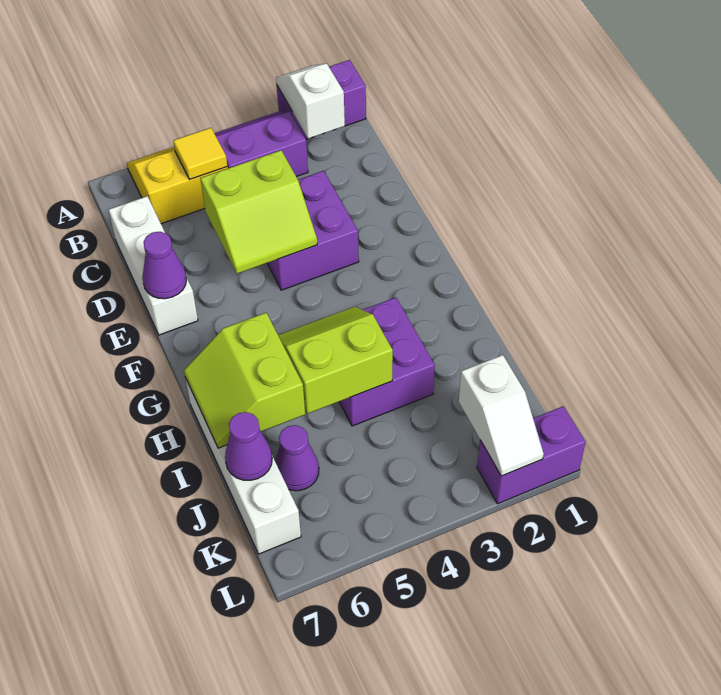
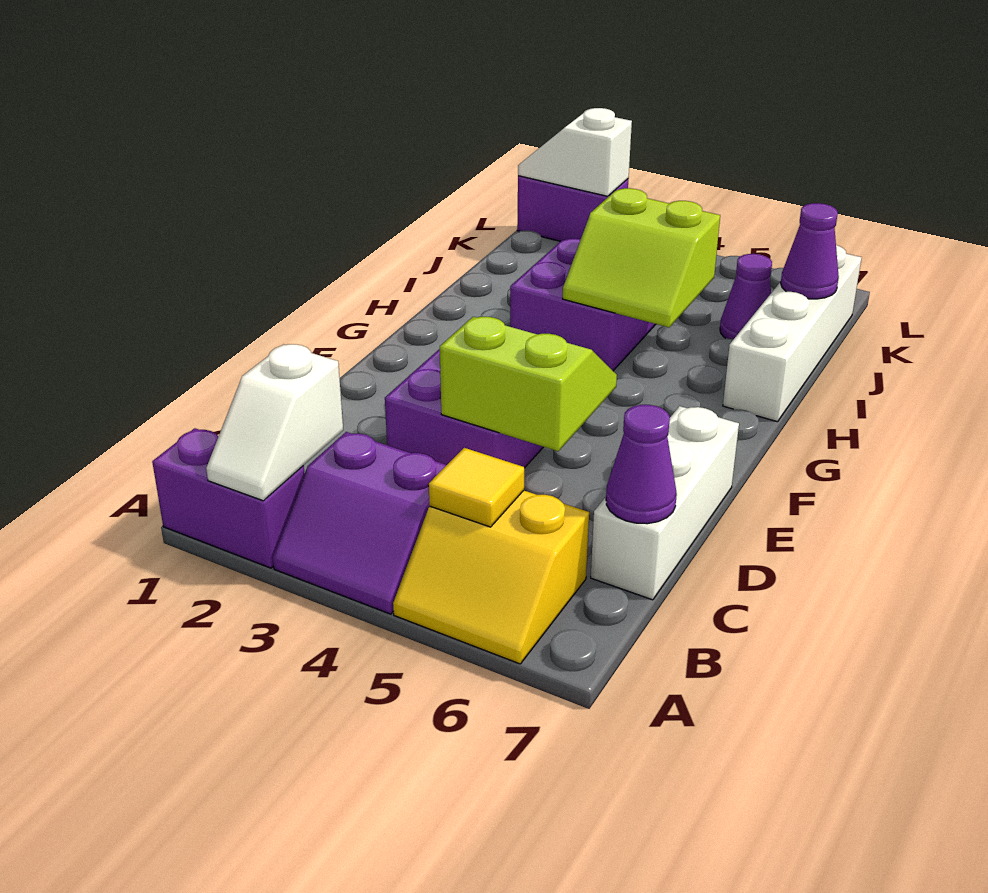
purple cone E7 level 2 -> purple cone C7 level 2
lime slope H6:I7 level 2 top 6 -> none
white slope K2:L2 level 2 top K -> white slope L1:L2 level 2 top 2

